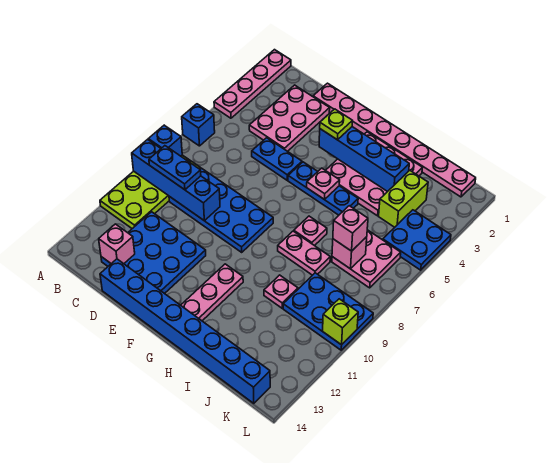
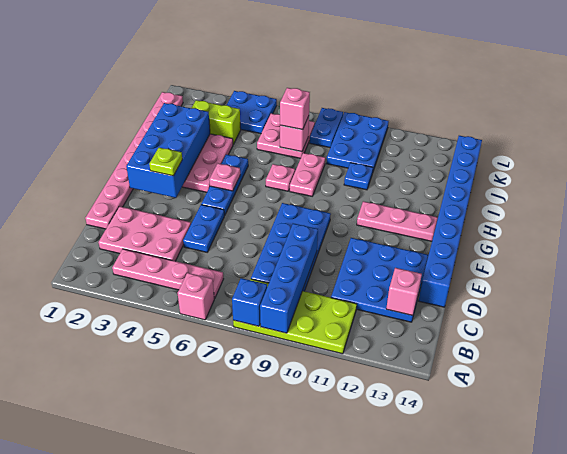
pink plate A1:A4 level 1 -> pink plate B3:B6 level 1
blue brick A6 level 1 -> pink brick A6 level 1
blue plate B9:C9 level 3 -> blue plate K8:L8 level 1
blue brick F3:I3 level 2 -> blue brick F2:I3 level 2
pink plate I10 level 1 -> blue plate I10 level 1
lime brick L10 level 2 -> none

